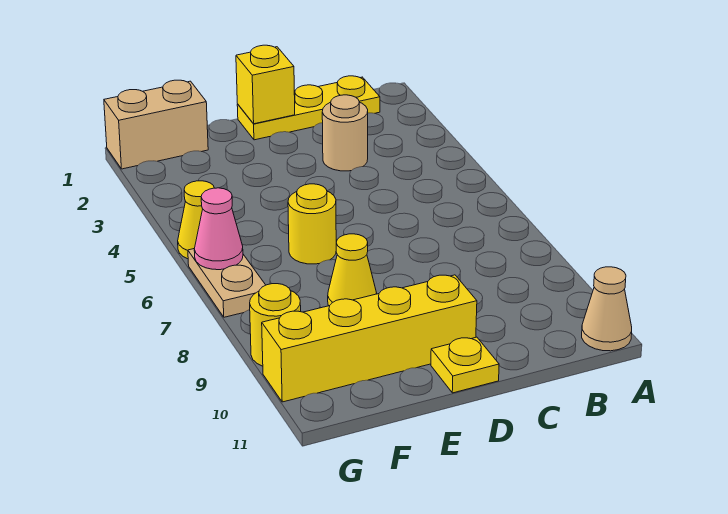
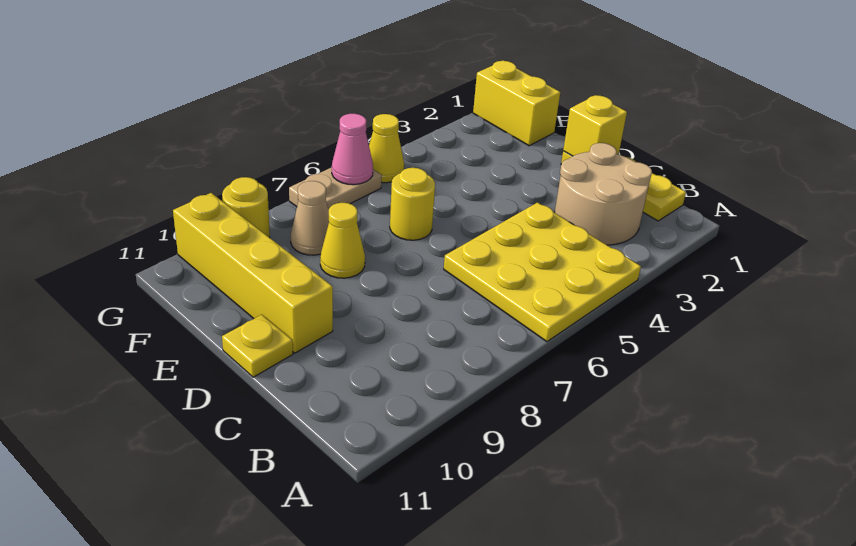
none -> yellow plate A4:C6 level 1
tan cone A11 level 1 -> tan cone F8 level 1
tan round brick C3 level 1 -> tan round brick B2:C3 level 1
tan brick F1:G1 level 1 -> yellow brick F1:G1 level 1

